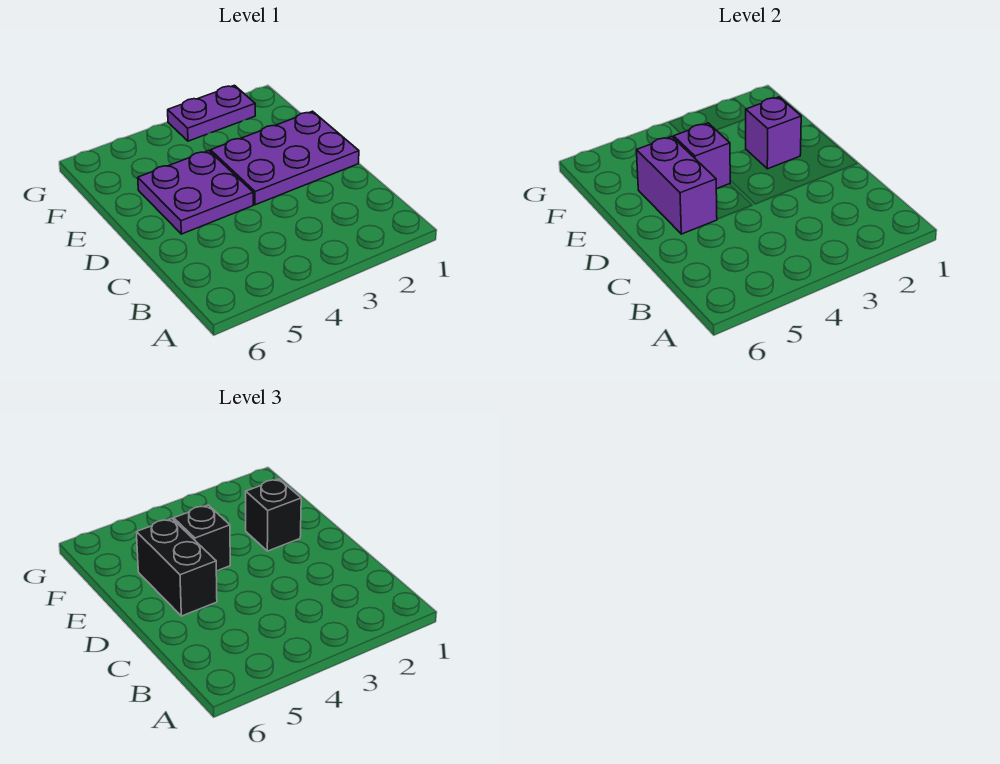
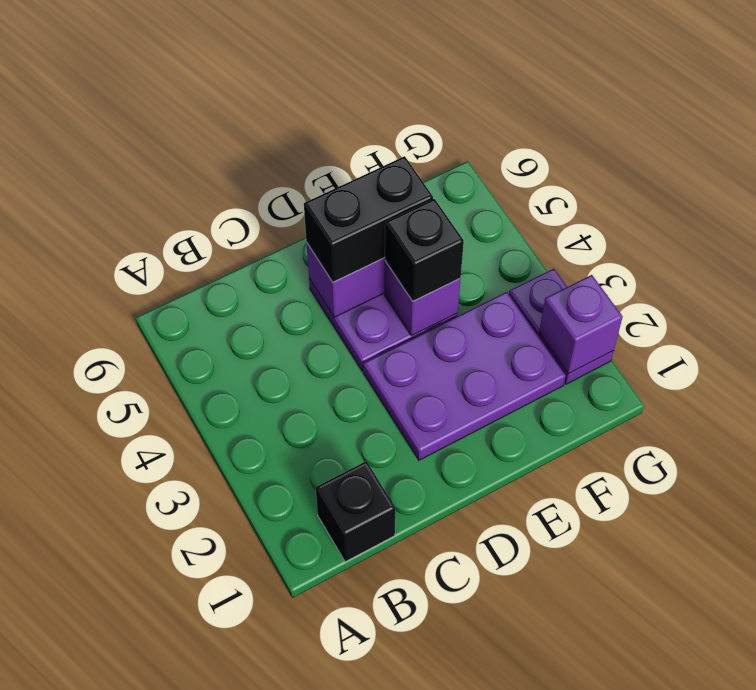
purple plate D1:E3 level 1 -> purple plate D2:F3 level 1
purple brick E2 level 2 -> purple brick G2 level 2
black brick E2 level 3 -> black brick B1 level 1

